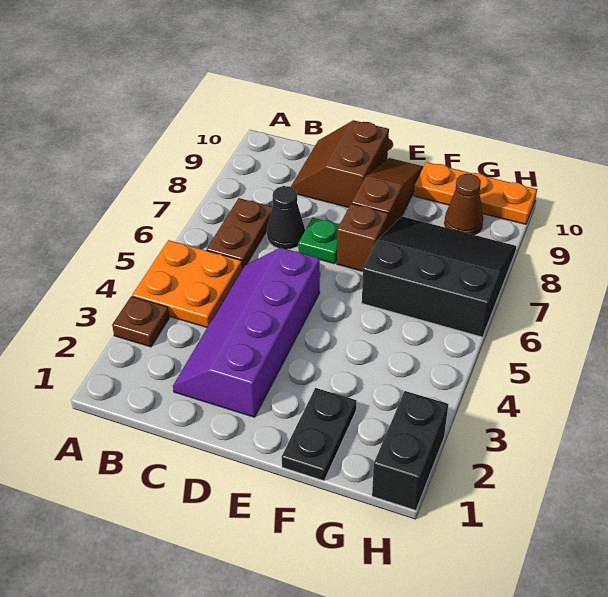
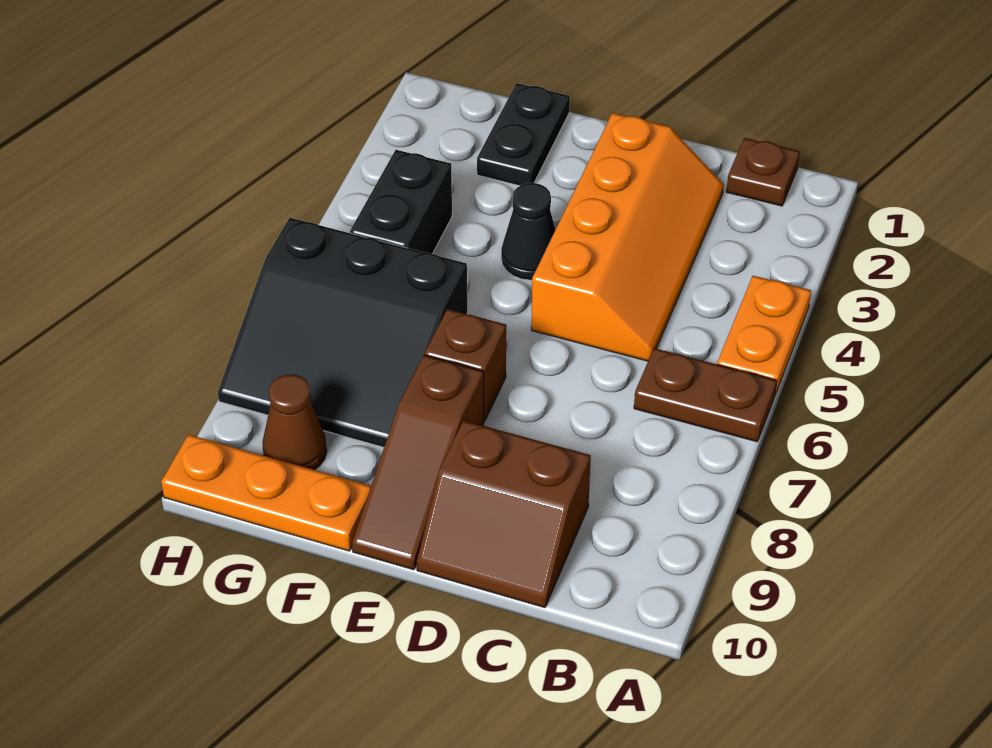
brown plate A3 level 1 -> brown plate B1 level 1
orange plate A4:B5 level 1 -> orange plate A4:A5 level 1
brown plate B6:B7 level 1 -> brown plate A6:B6 level 1
purple slope C2:D5 level 1 top D -> orange slope C2:D5 level 1 top D
black cone C7 level 1 -> black cone E4 level 1
brown slope C9:D10 level 1 top D -> brown slope C9:D10 level 1 top 9
green plate D7 level 1 -> none
black brick H1:H2 level 1 -> black brick G4:G5 level 1

